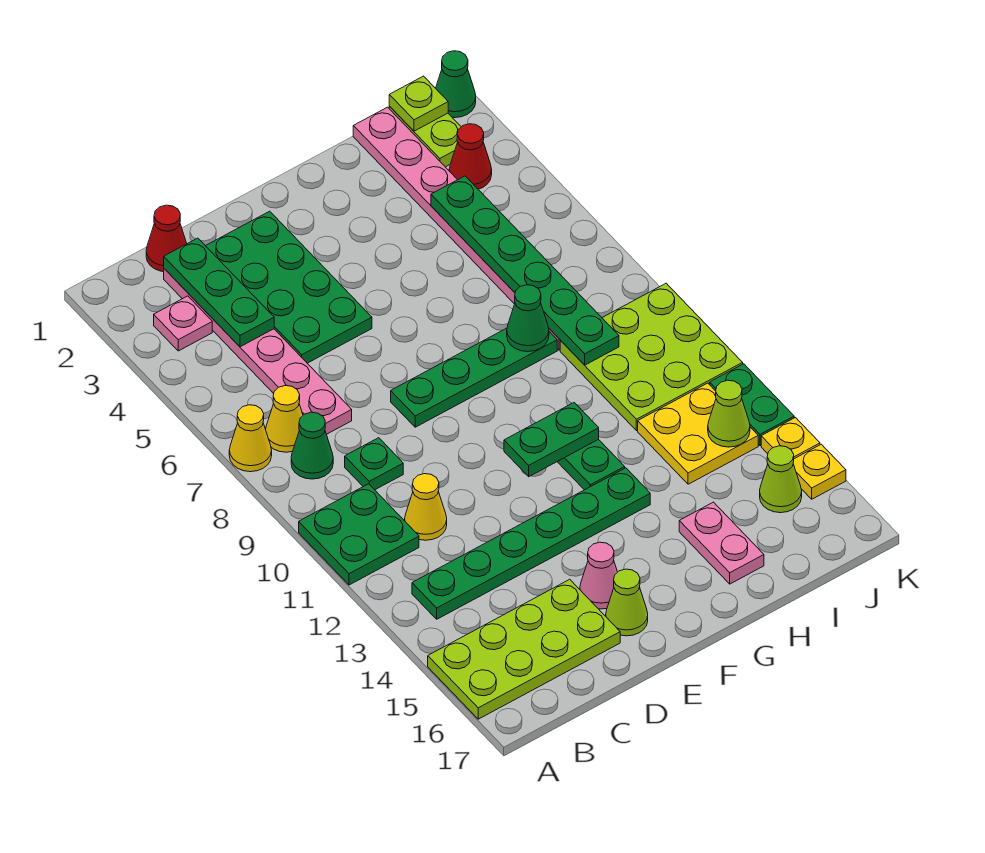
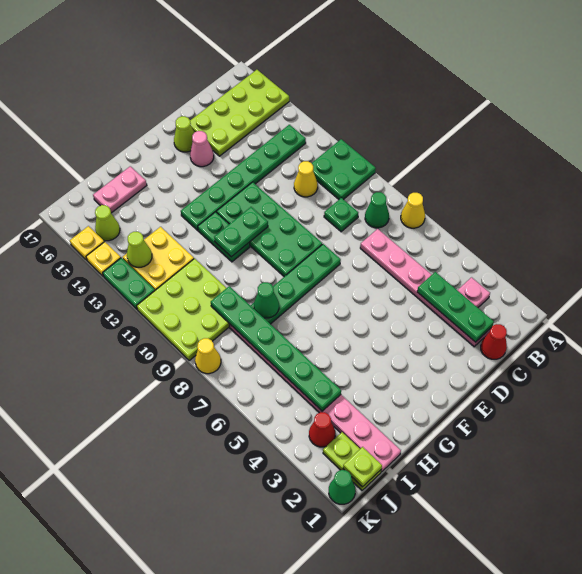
yellow cone B7 level 1 -> yellow cone K8 level 1
green plate D2:E5 level 1 -> green plate E9:F12 level 1
pink plate H15:H16 level 1 -> pink plate H16:I16 level 1

